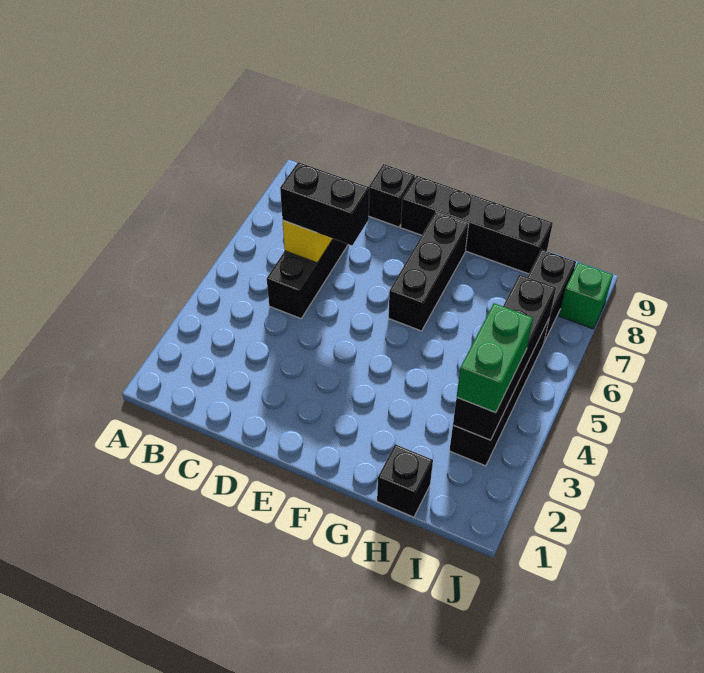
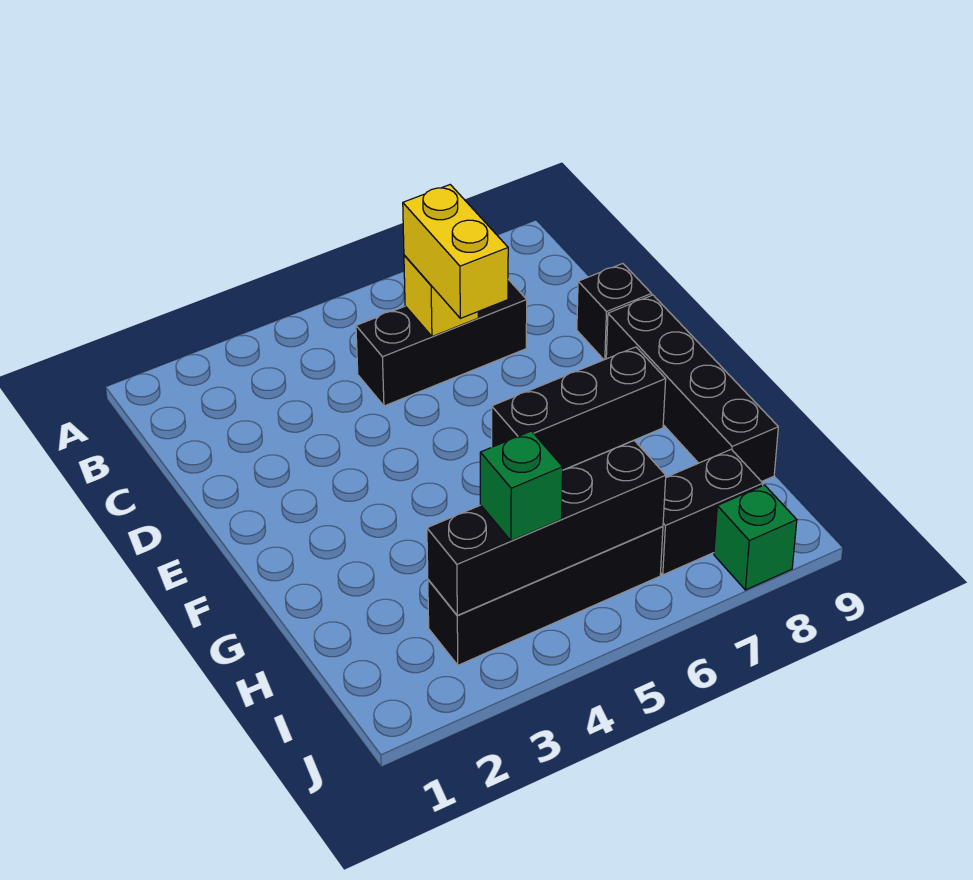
black brick C6:D6 level 3 -> yellow brick C6:D6 level 3
black brick H1 level 1 -> none
green brick I3:I4 level 3 -> green brick I4 level 3

